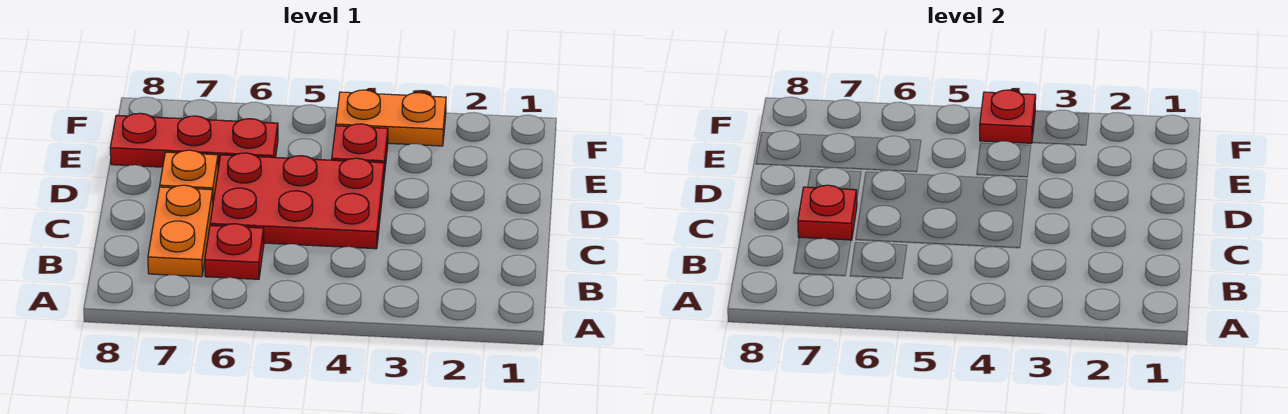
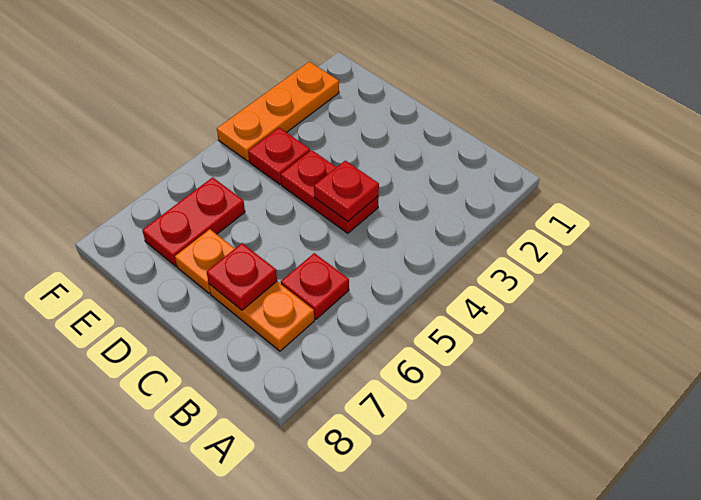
red plate C4:D6 level 1 -> red plate C4:D4 level 1
red plate E6:E8 level 1 -> red plate E6:E7 level 1
orange plate F3:F4 level 1 -> orange plate F2:F4 level 1
red plate F4 level 2 -> red plate C4 level 2

